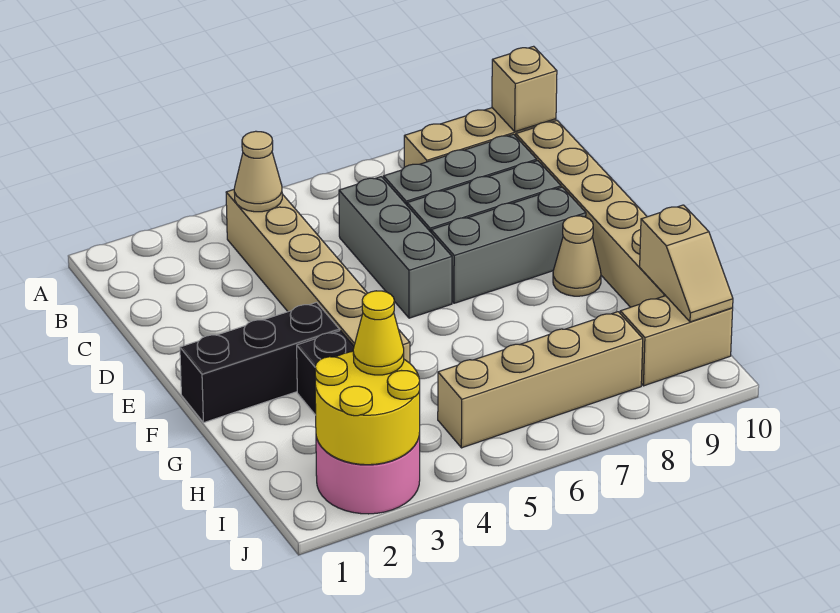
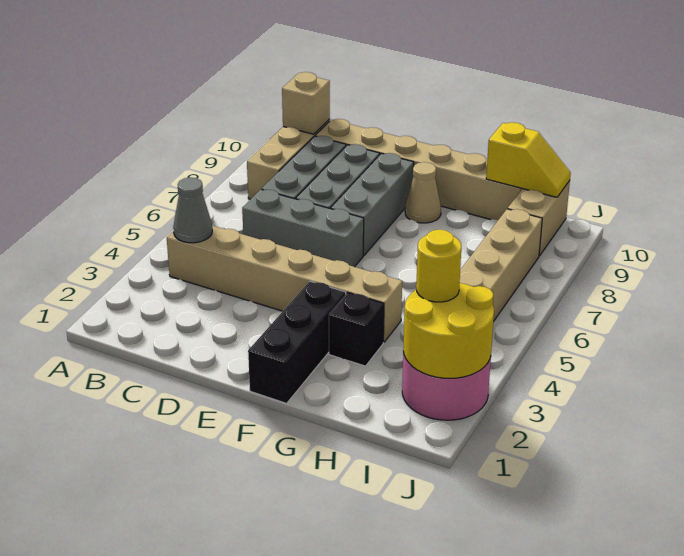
tan cone B4 level 2 -> grey cone B4 level 2
tan slope H10:I10 level 2 top H -> yellow slope H10:I10 level 2 top H
yellow cone I3 level 3 -> yellow round brick I3 level 3

